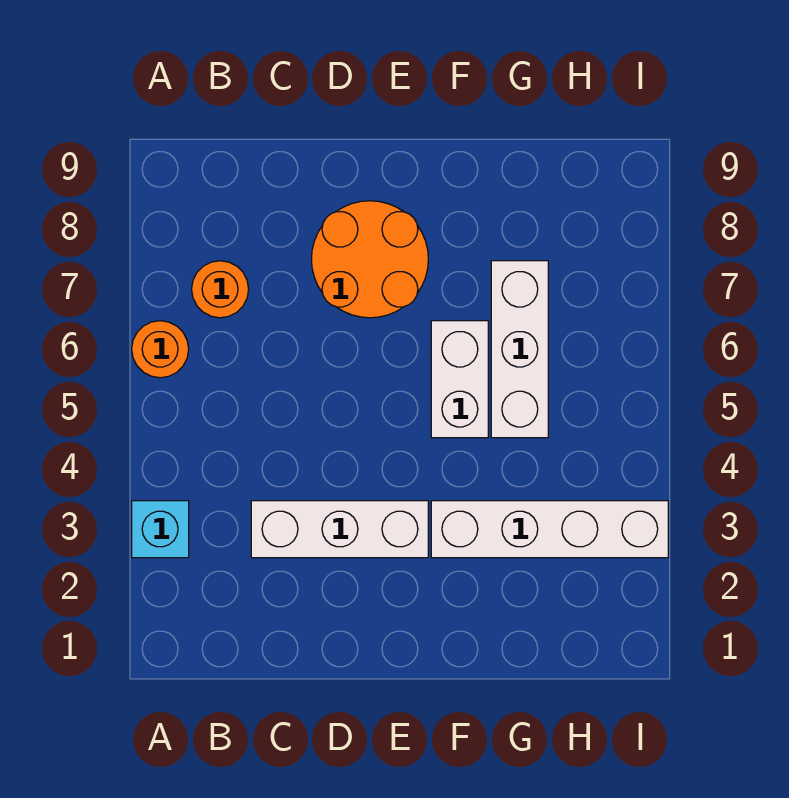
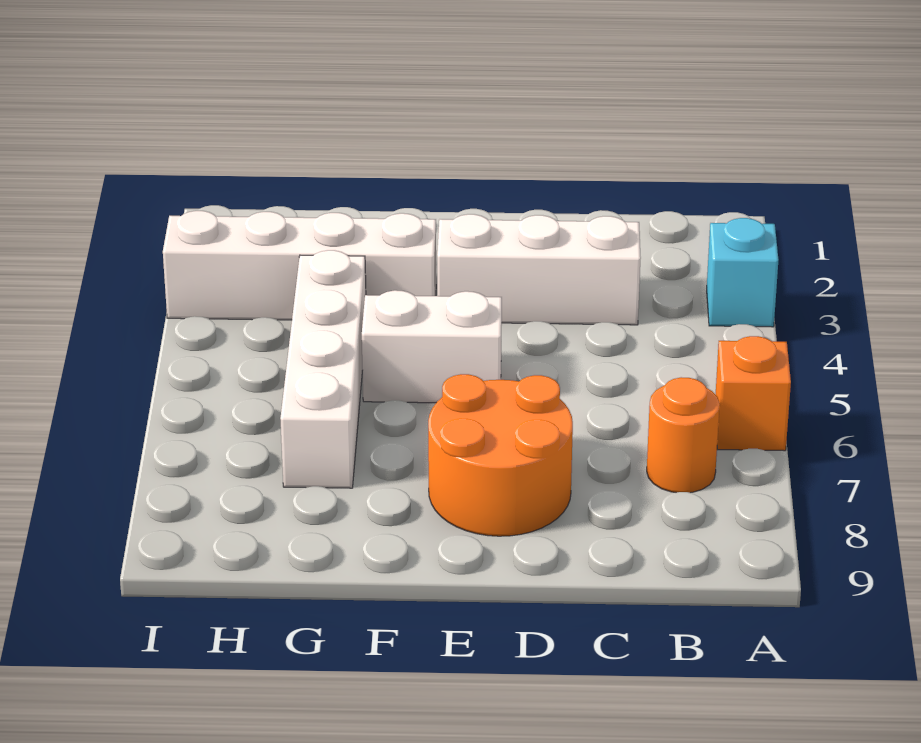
orange round brick A6 level 1 -> orange brick A6 level 1
white brick F5:F6 level 1 -> white brick E5:F5 level 1
white brick G5:G7 level 1 -> white brick G4:G7 level 1

